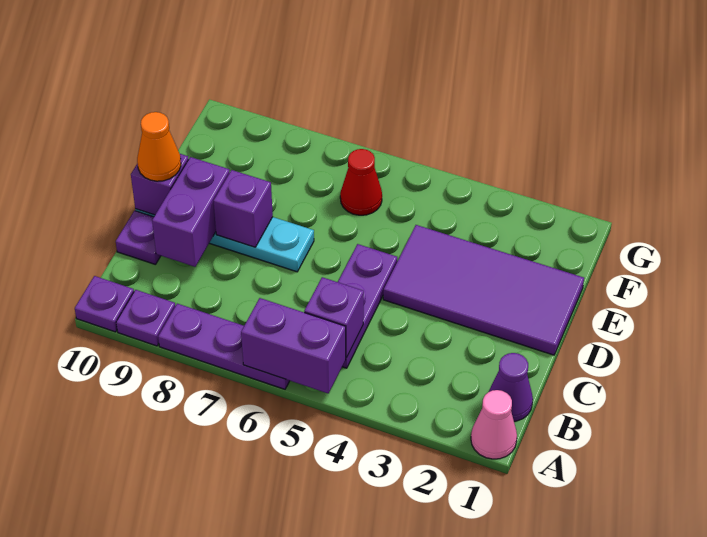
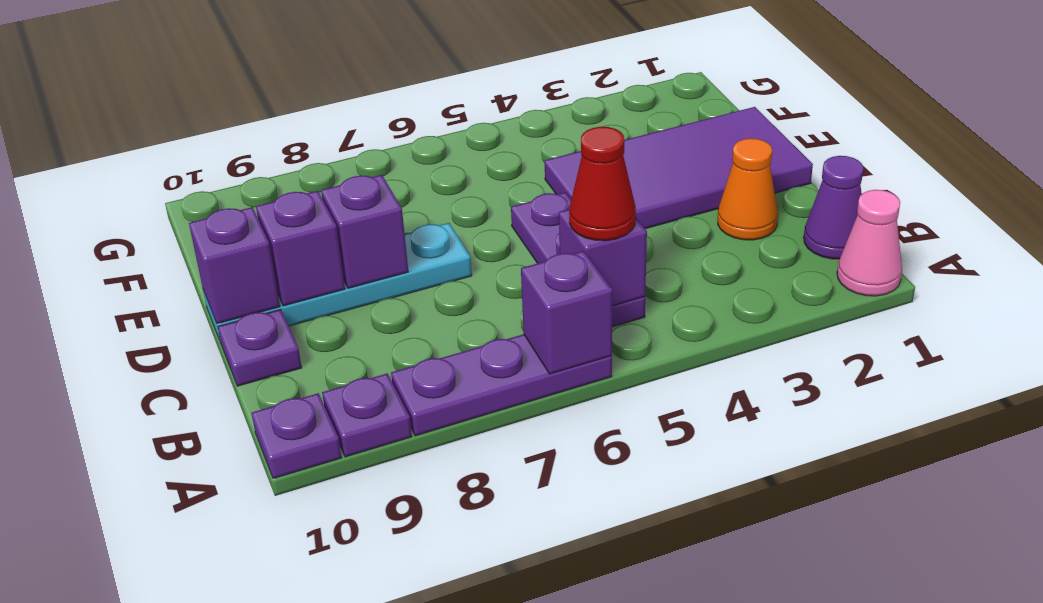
purple brick A5:A6 level 2 -> purple brick A6 level 2
purple brick C9:D9 level 2 -> purple brick D9 level 2
orange cone D10 level 3 -> orange cone C2 level 1
red cone F6 level 1 -> red cone B5 level 3

